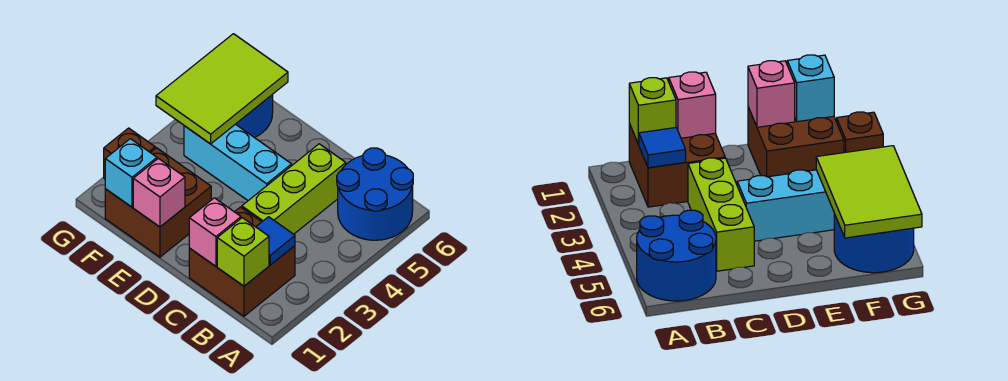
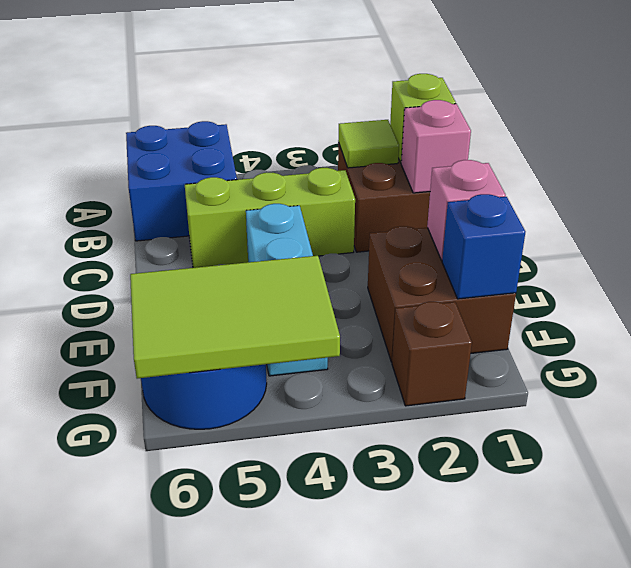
blue round brick A5:B6 level 1 -> blue brick A5:B6 level 1
blue tile B2 level 2 -> lime tile B2 level 2
cyan brick F1 level 2 -> blue brick F1 level 2

